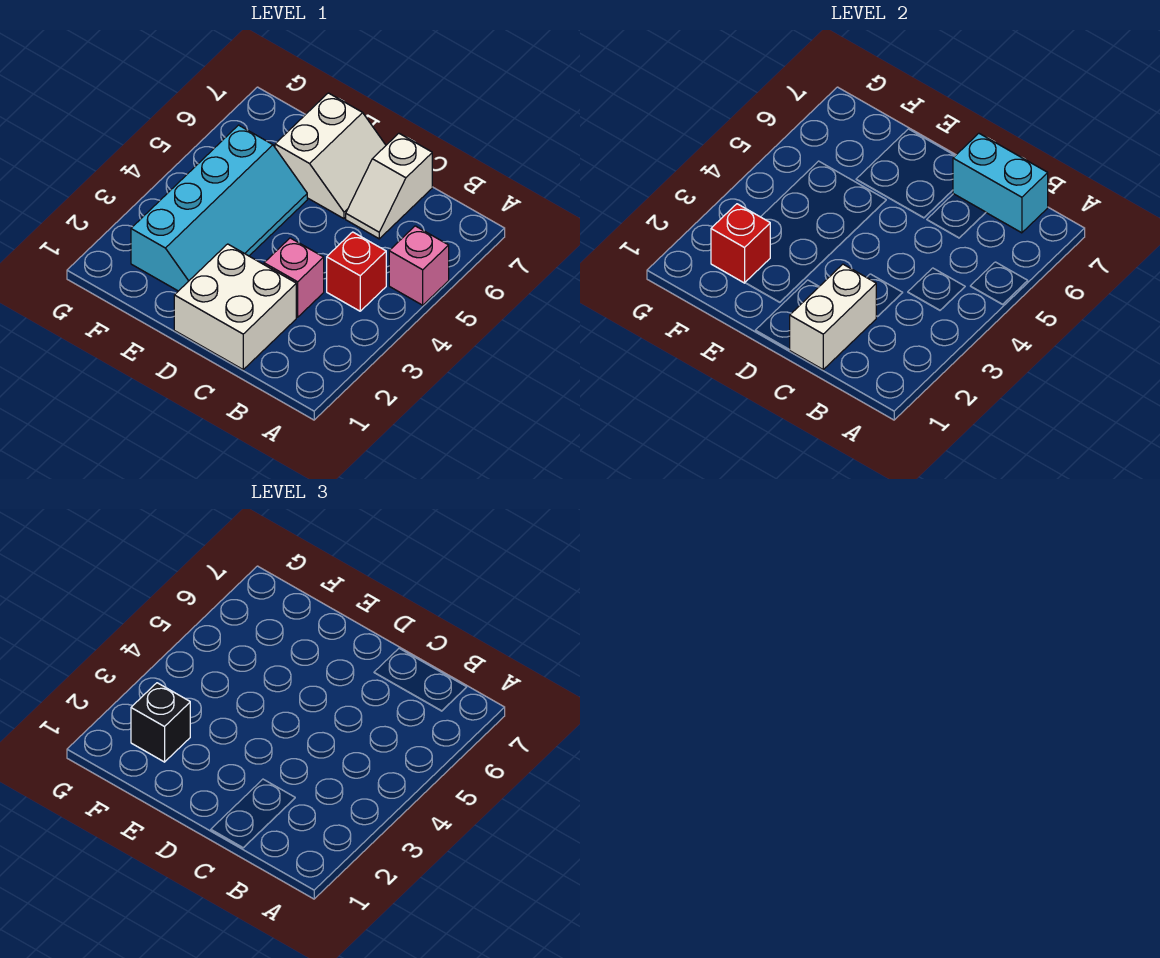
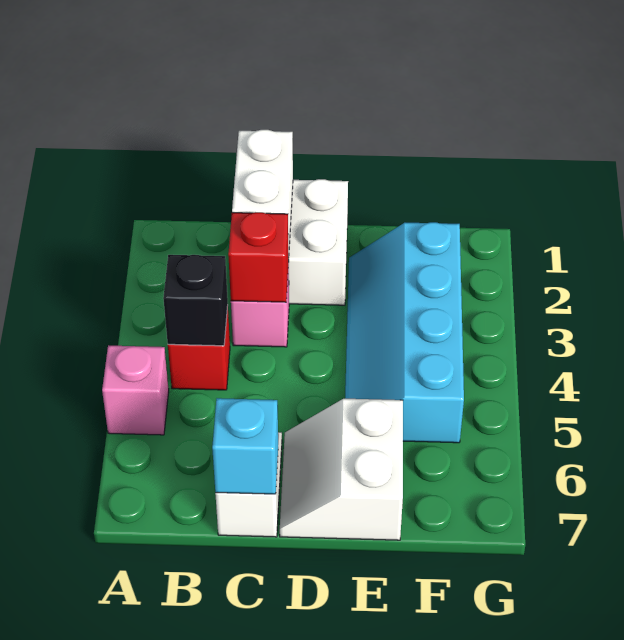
cyan brick B7:C7 level 2 -> cyan brick C7 level 2
red brick F2 level 2 -> red brick C3 level 2
black brick F2 level 3 -> black brick B4 level 2

